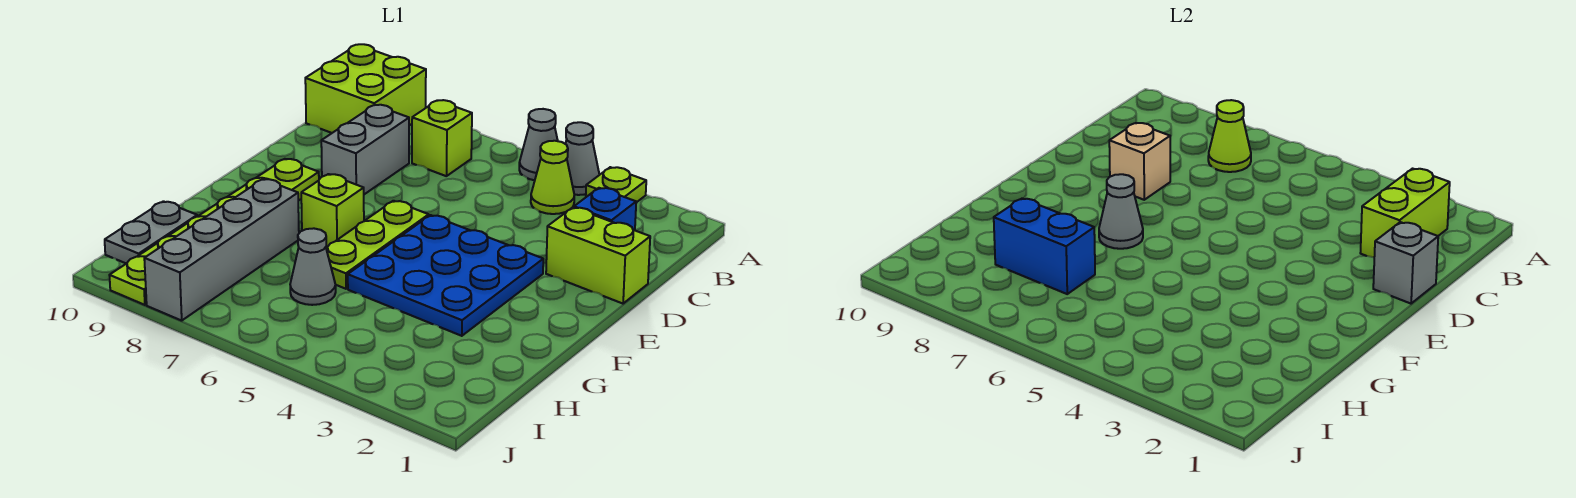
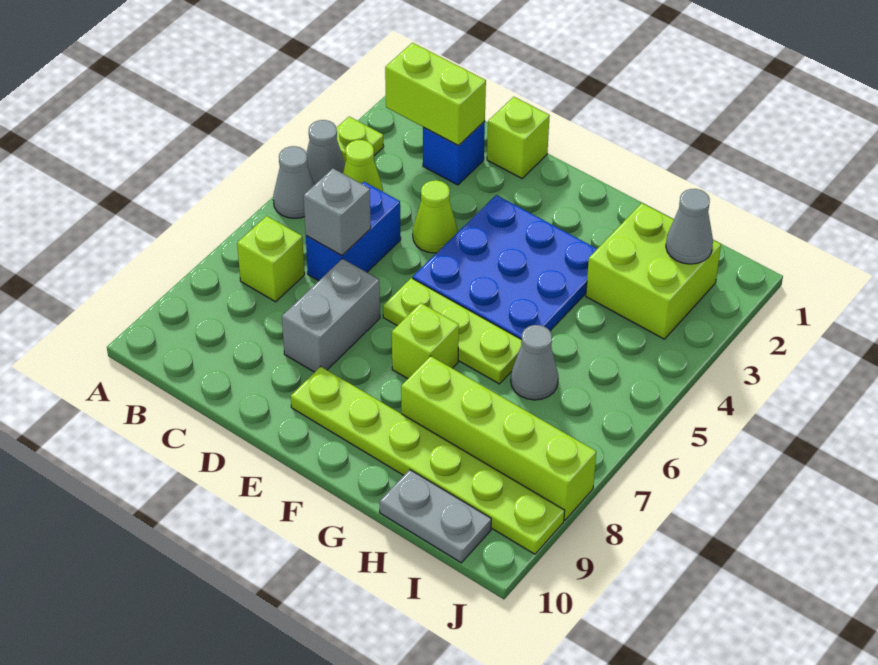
lime brick A9:B10 level 1 -> lime brick H2:I3 level 1
lime cone B7 level 2 -> lime cone D4 level 1
grey brick C8:D8 level 1 -> grey brick D7:D8 level 1
lime brick D1:D2 level 1 -> lime brick D1 level 1
grey brick D1 level 2 -> grey brick C6 level 2
tan brick D8 level 2 -> none
grey cone F7 level 2 -> grey cone I2 level 2
grey brick G8:J8 level 1 -> lime brick G8:J8 level 1
blue brick H7:H8 level 2 -> blue brick C5:C6 level 1

